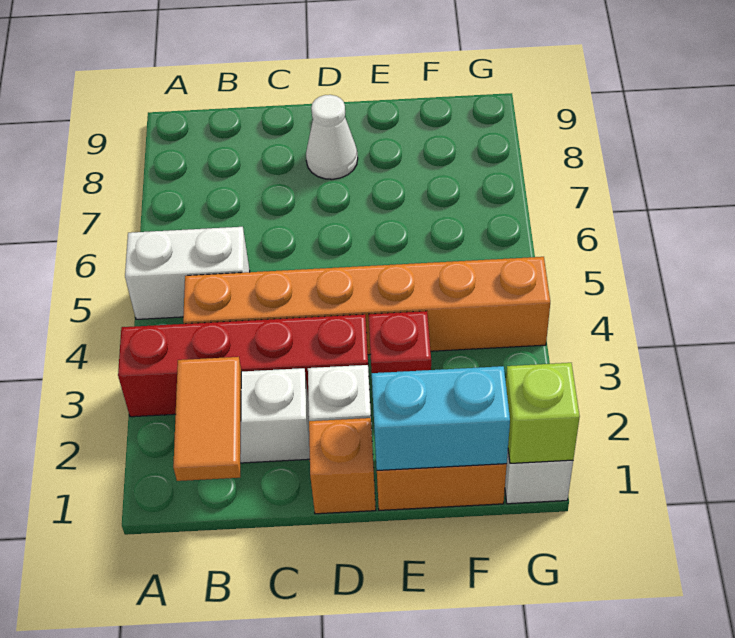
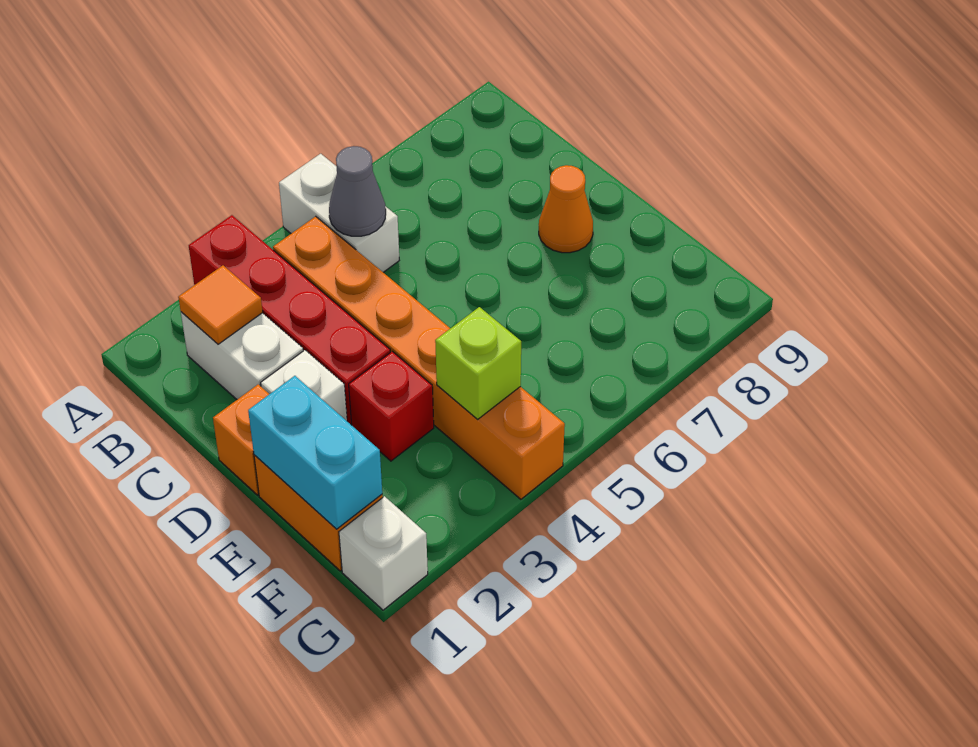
orange tile B1:B2 level 2 -> orange tile B2 level 2
none -> grey cone B5 level 2
white cone D8 level 1 -> orange cone D8 level 1
lime brick G1 level 2 -> lime brick F4 level 2

